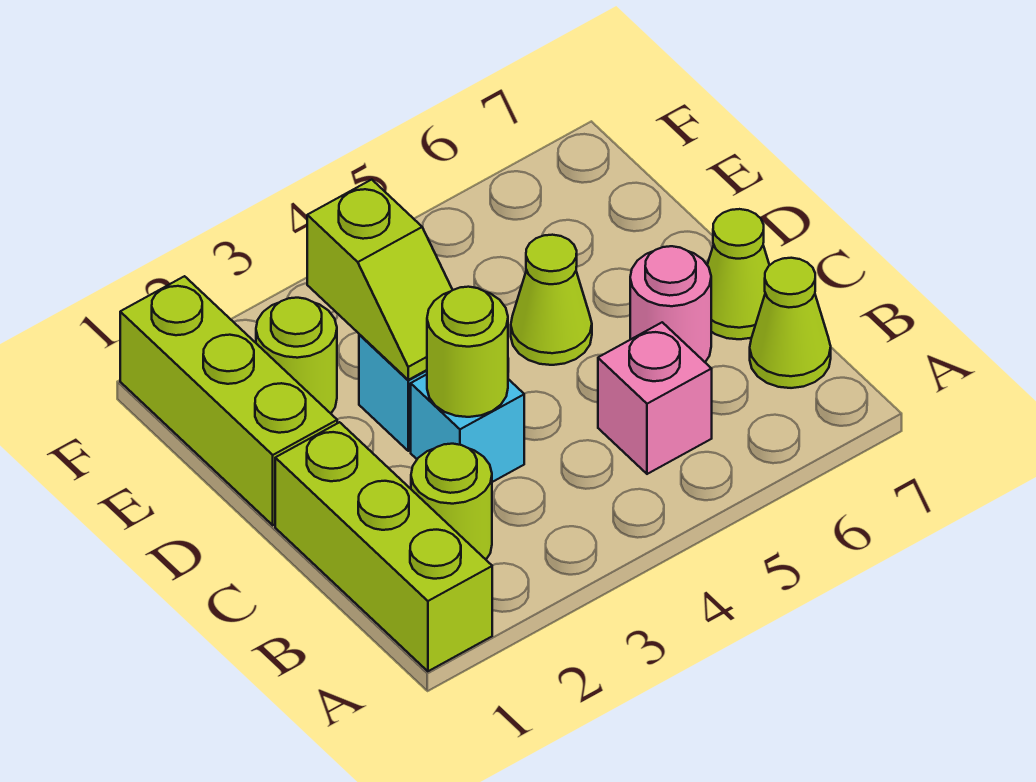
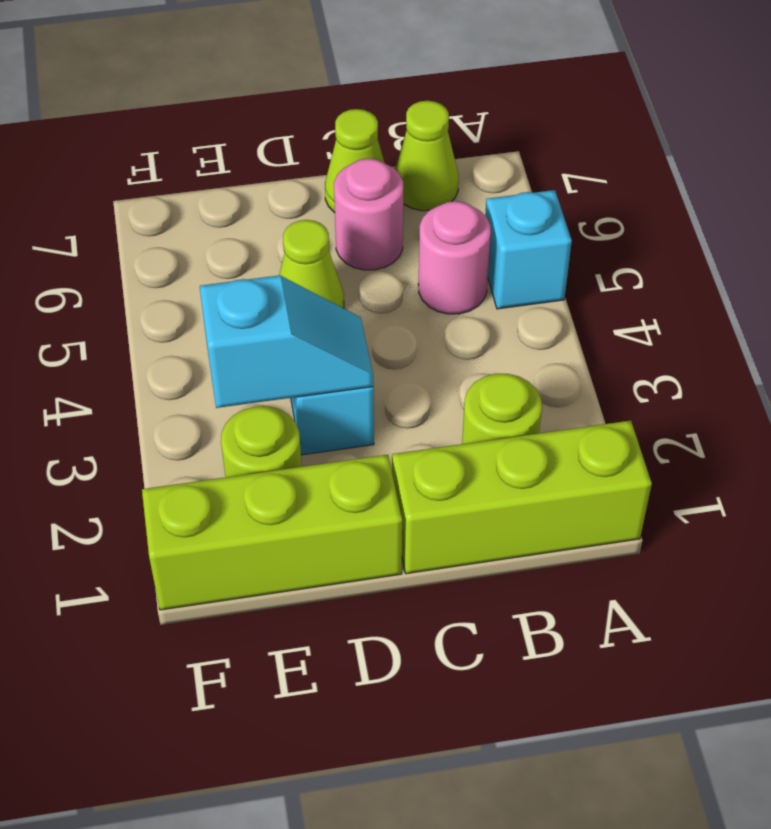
pink brick B5 level 1 -> pink round brick B5 level 1
cyan brick C3 level 1 -> cyan brick A5 level 1
lime round brick C3 level 2 -> none
lime slope D3:E3 level 2 top E -> cyan slope D3:E3 level 2 top E

